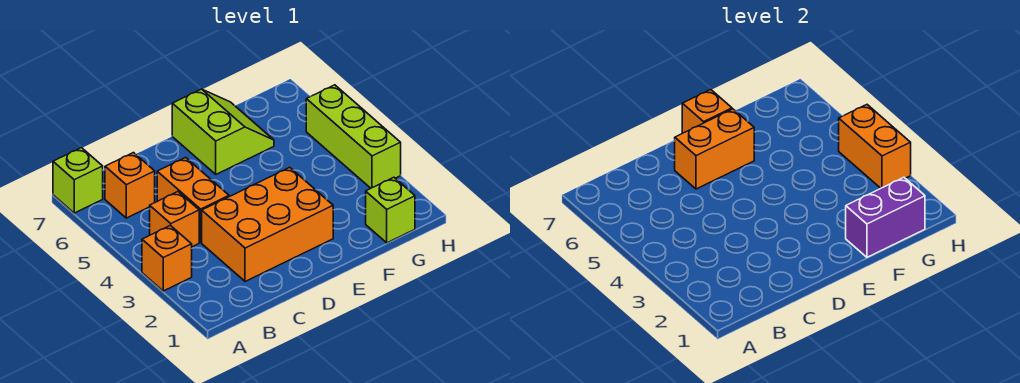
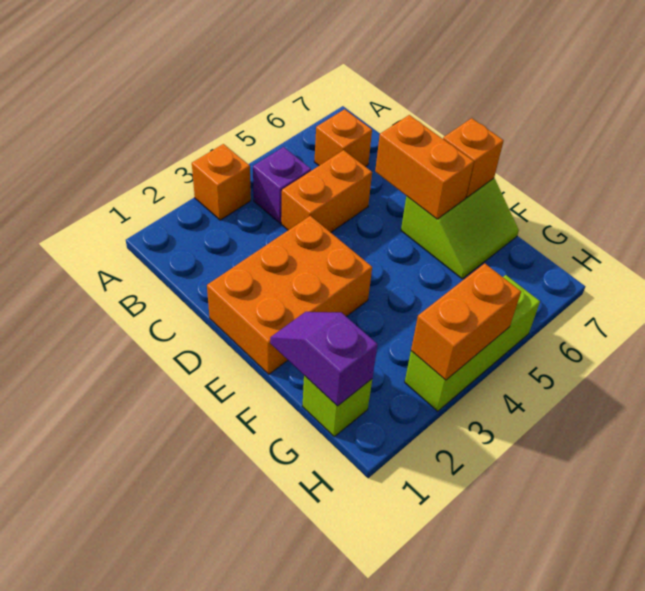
lime brick A7 level 1 -> none
orange brick B4 level 1 -> purple brick B4 level 1
orange brick C2:E3 level 1 -> orange brick D1:E3 level 1
purple brick F1:G1 level 2 -> purple slope F1:G1 level 2 top G

